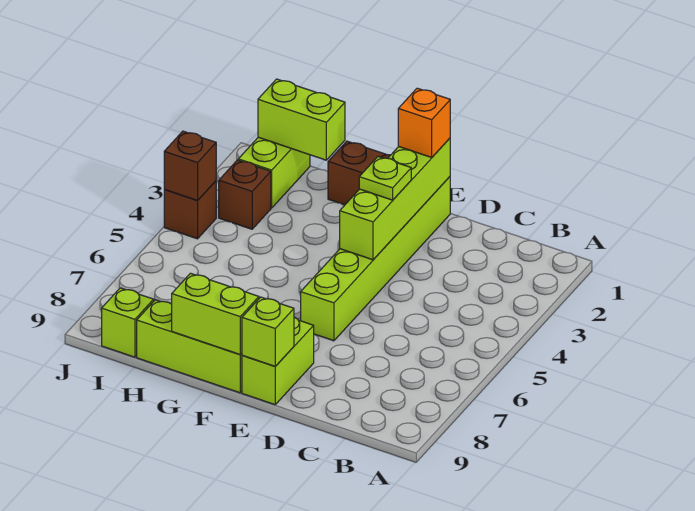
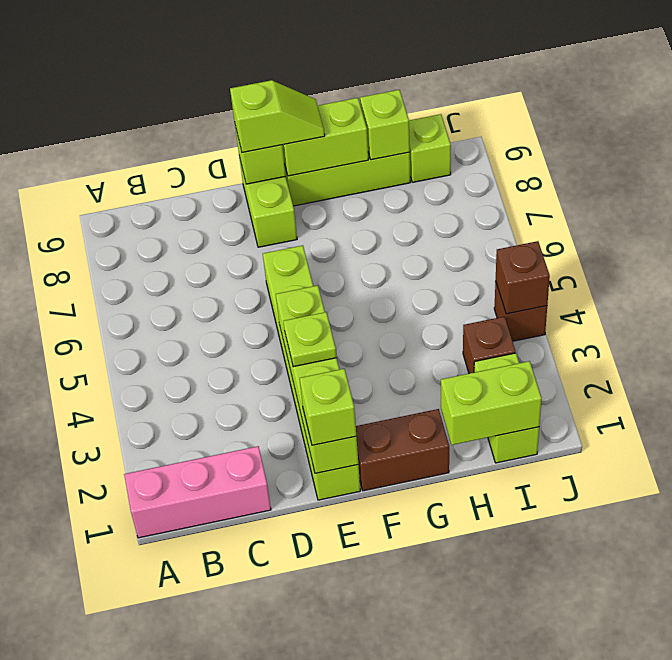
none -> pink brick A1:C1 level 1
orange brick E1 level 3 -> lime brick E1 level 3
none -> lime slope E9:F9 level 3 top E
none -> lime brick H9 level 2

